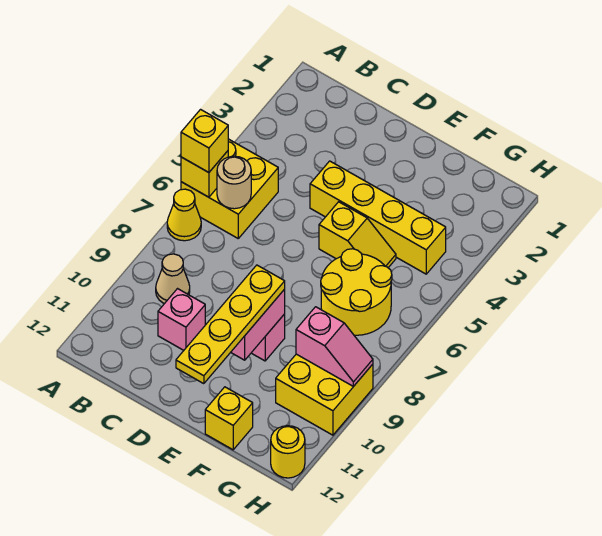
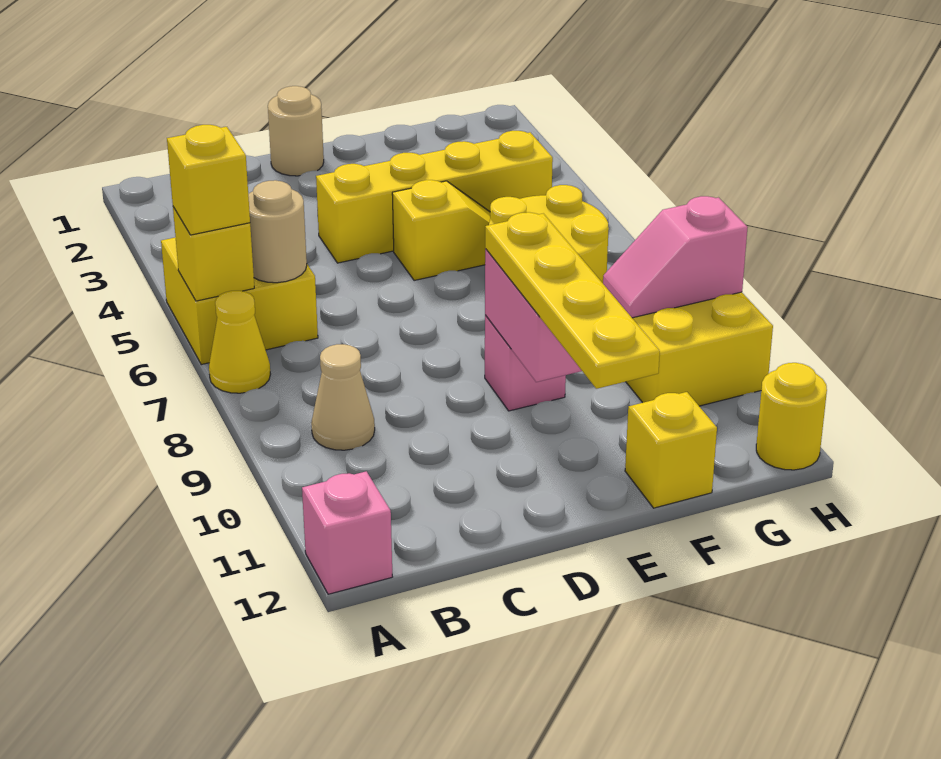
pink brick C10 level 1 -> pink brick A12 level 1
none -> tan round brick D1 level 1
pink slope G9:H9 level 2 top G -> pink slope G9:H9 level 2 top H

